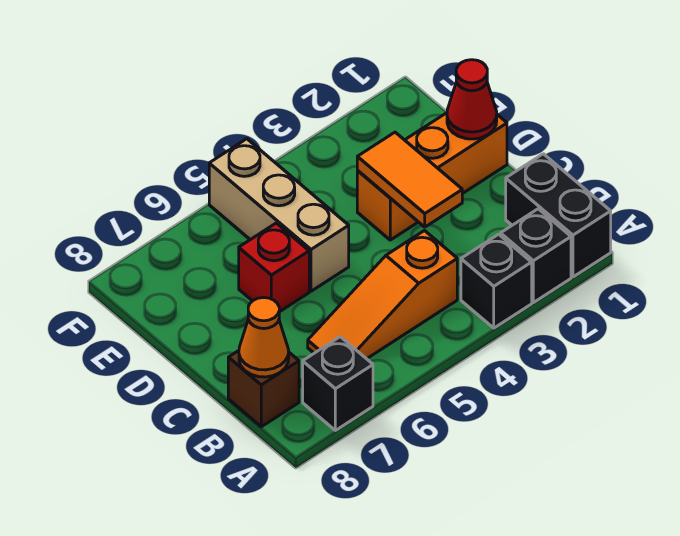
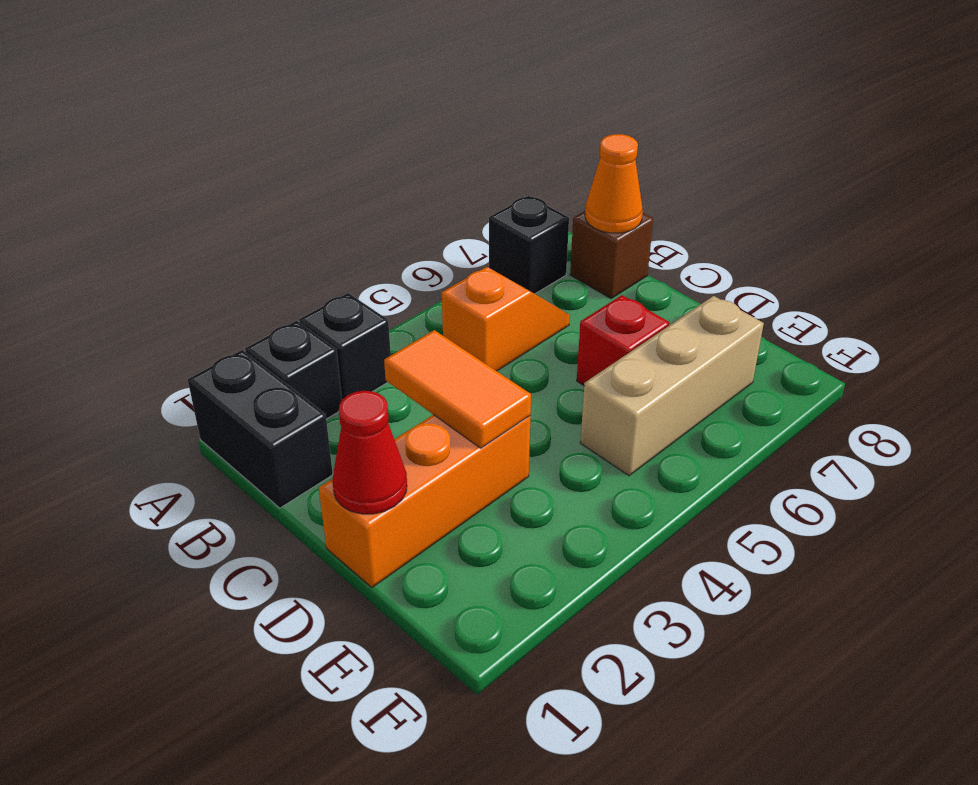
orange slope B4:B6 level 1 top 4 -> orange slope B5:B6 level 1 top 5
tan brick D5:F5 level 1 -> tan brick E5:E7 level 1

